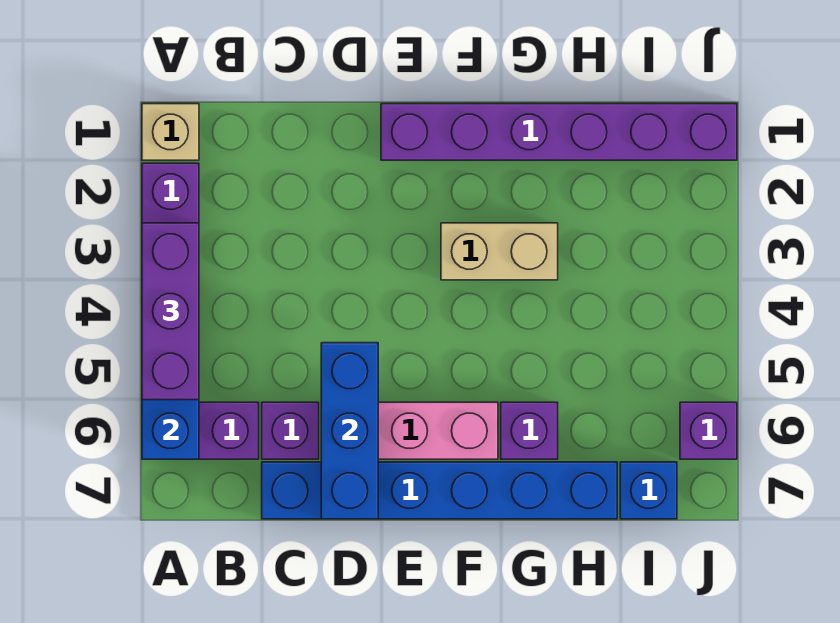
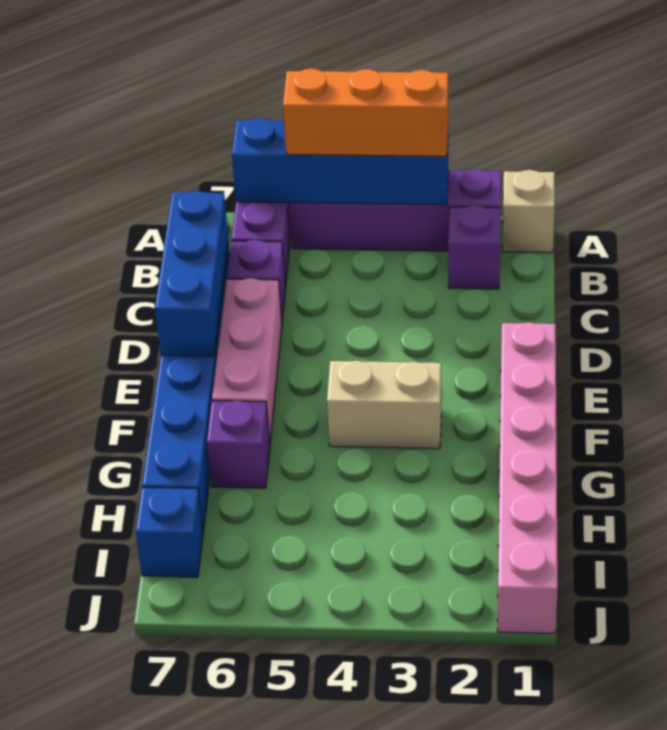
purple brick A3:A5 level 3 -> orange brick A3:A5 level 3
blue brick D5:D7 level 2 -> blue brick C7:E7 level 2
purple brick E1:J1 level 1 -> pink brick E1:J1 level 1
tan brick F3:G3 level 1 -> tan brick F3:F4 level 1
purple brick J6 level 1 -> purple brick B2 level 1

